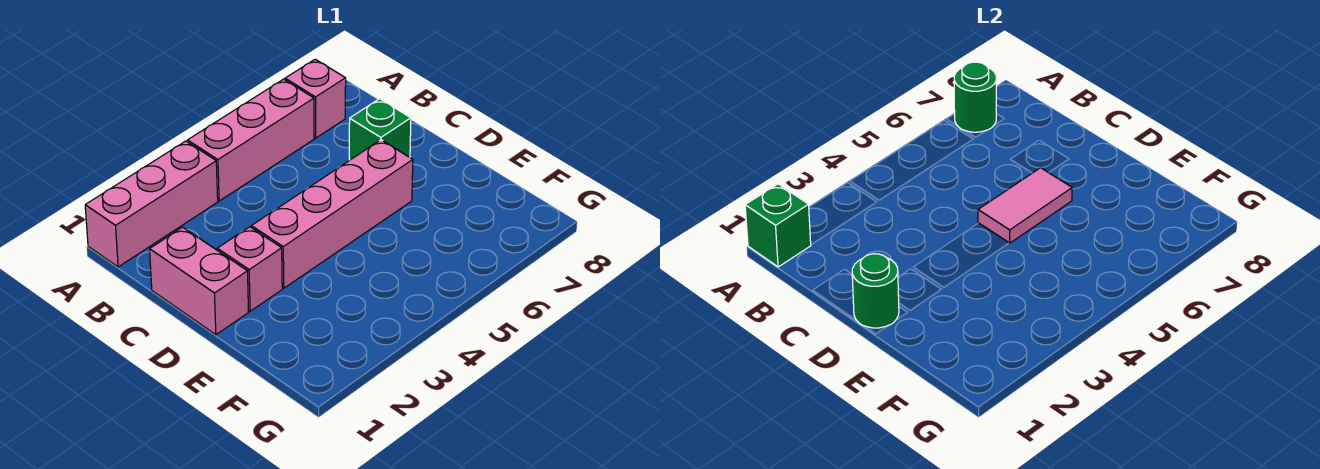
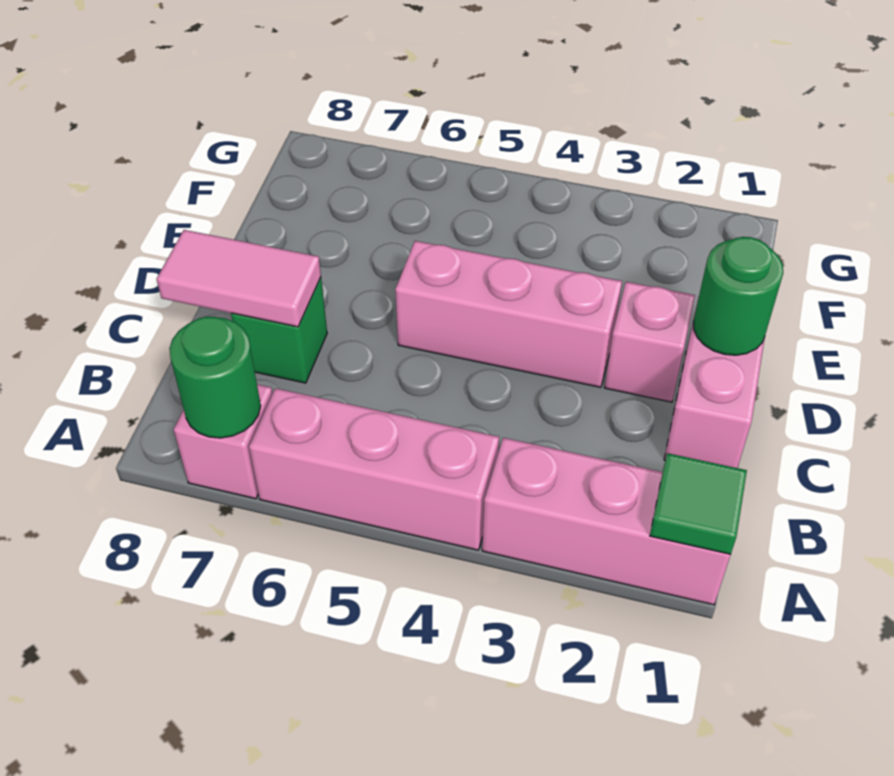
green brick A1 level 2 -> green tile A1 level 2
pink brick D3:D6 level 1 -> pink brick D3:D5 level 1
pink tile D5:D6 level 2 -> pink tile C7:C8 level 2

